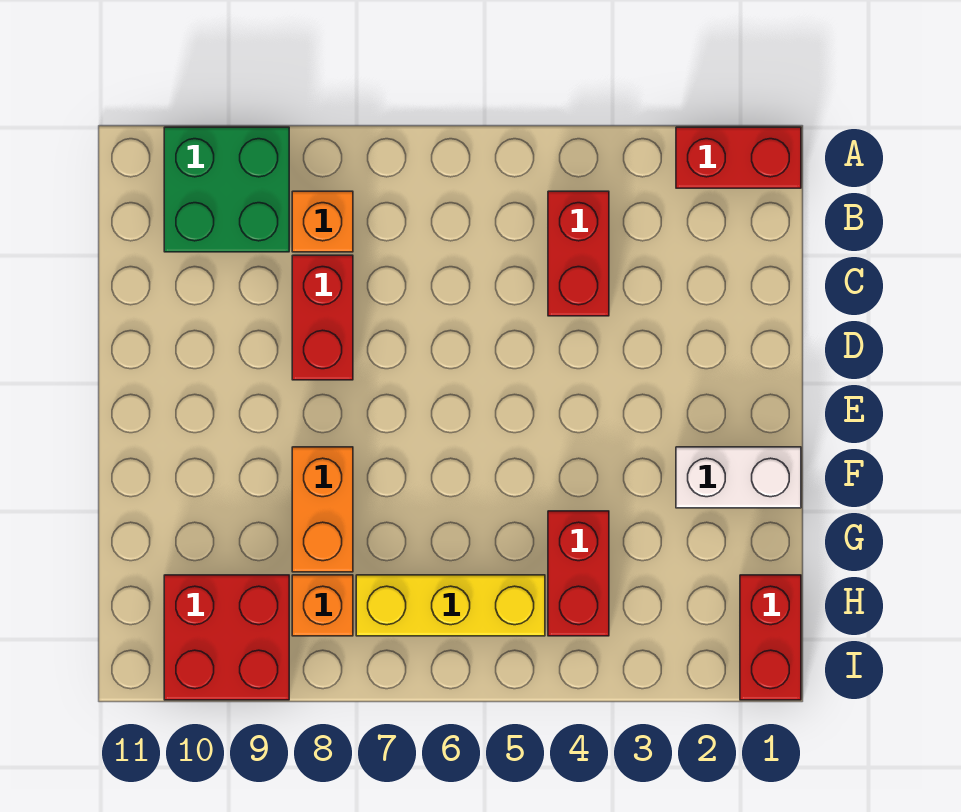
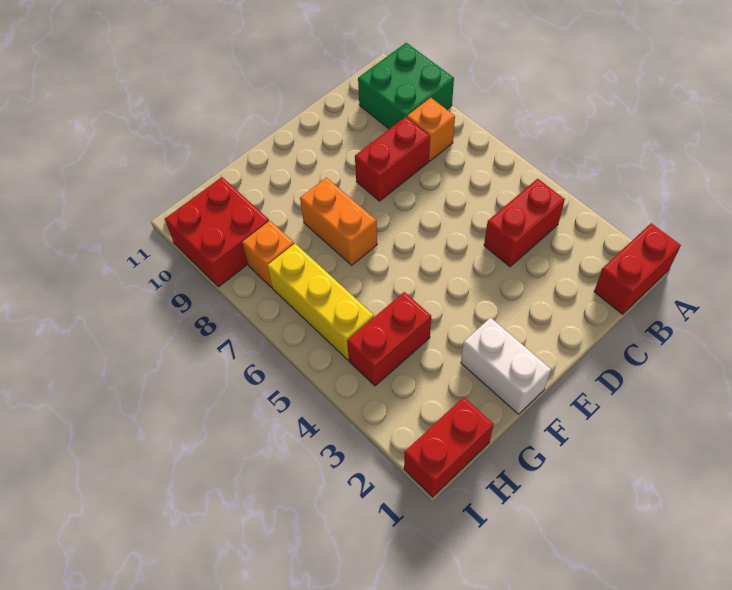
red brick A1:A2 level 1 -> red brick A1:B1 level 1
orange brick F8:G8 level 1 -> orange brick F7:F8 level 1

